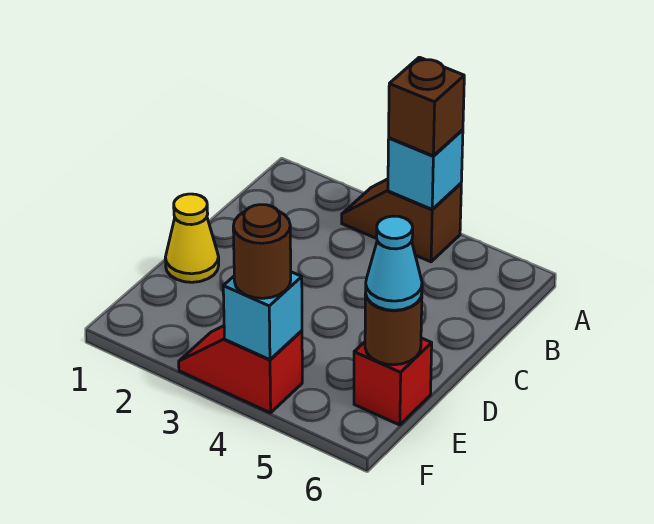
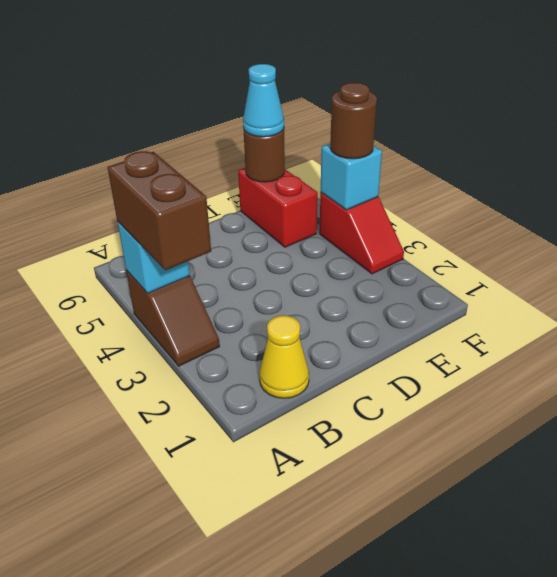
brown brick A4 level 3 -> brown brick A3:A4 level 3
yellow cone D1 level 1 -> yellow cone B1 level 1
red brick E6 level 1 -> red brick E5:E6 level 1

